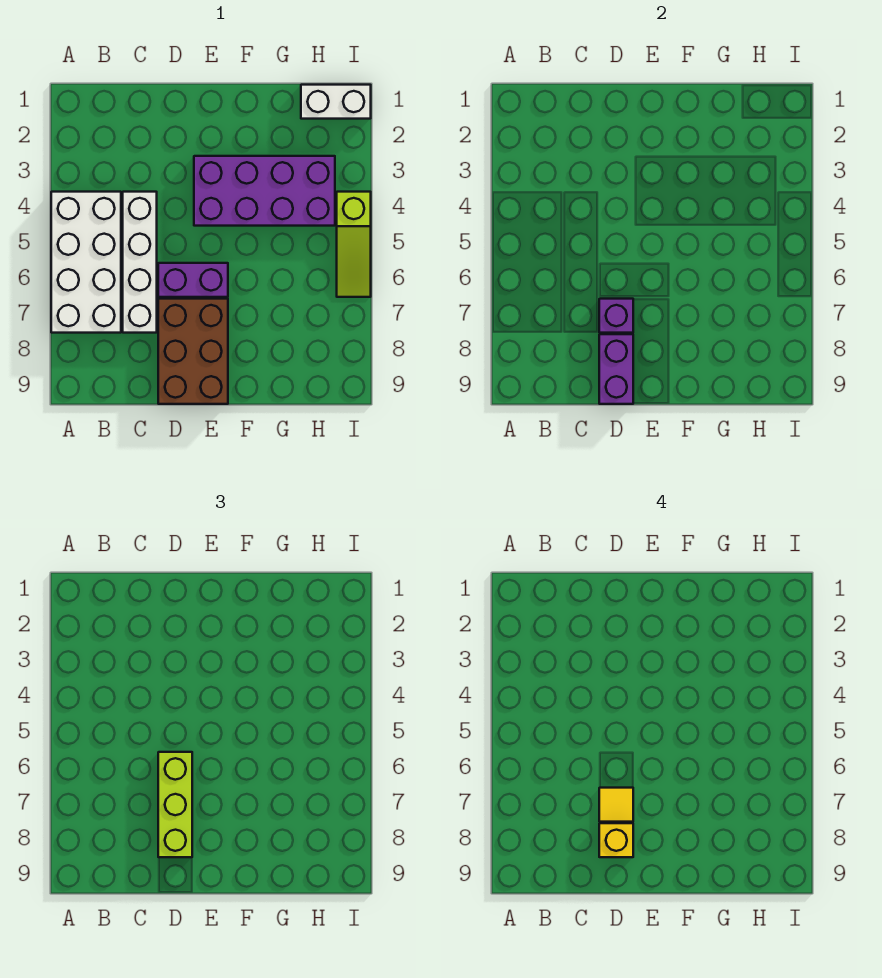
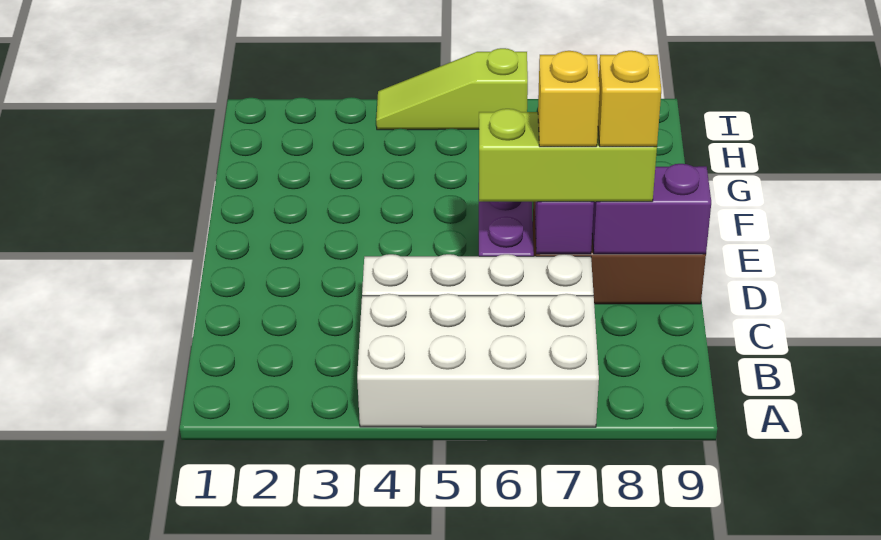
yellow tile D7 level 4 -> yellow brick D7 level 4
purple brick E3:H4 level 1 -> none
white brick H1:I1 level 1 -> none
lime slope I4:I6 level 1 top 4 -> lime slope I4:I6 level 1 top 6

